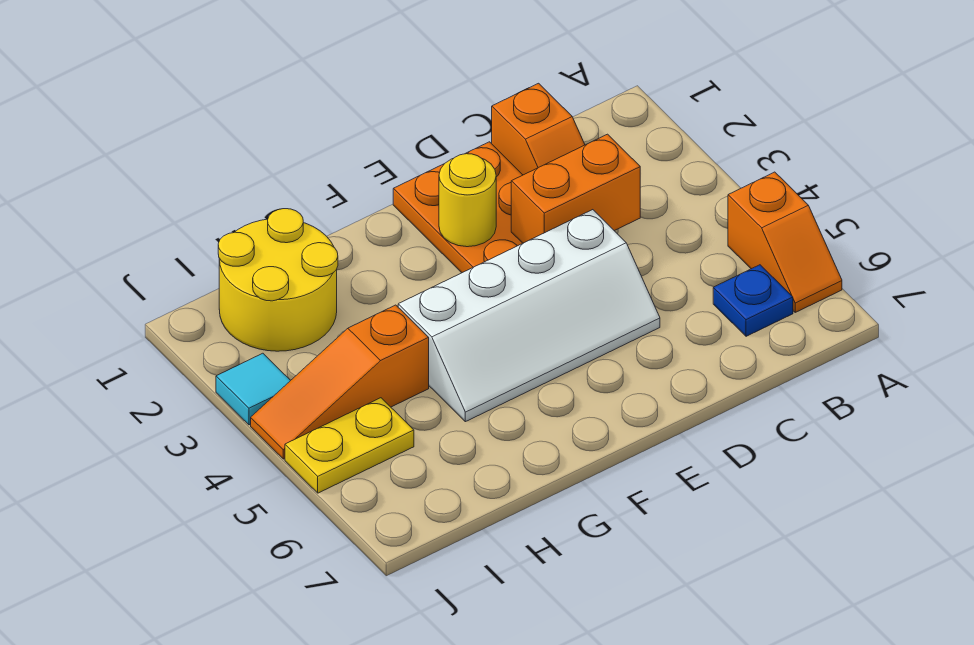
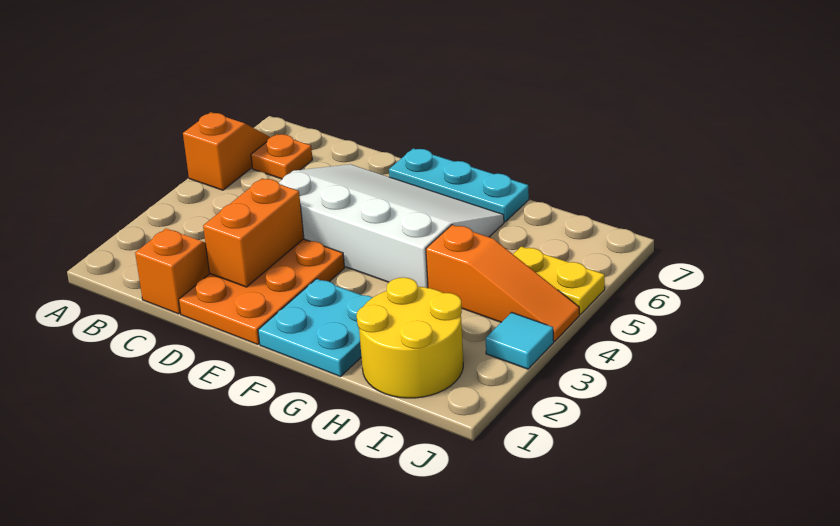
blue plate B6 level 1 -> orange plate B6 level 1
orange brick C3:D3 level 2 -> orange brick D2:D3 level 2
white slope D4:G5 level 1 top 4 -> white slope D4:G6 level 1 top 4
yellow round brick E2 level 2 -> none
none -> cyan plate E7:G7 level 1
none -> cyan plate F1:G2 level 1

